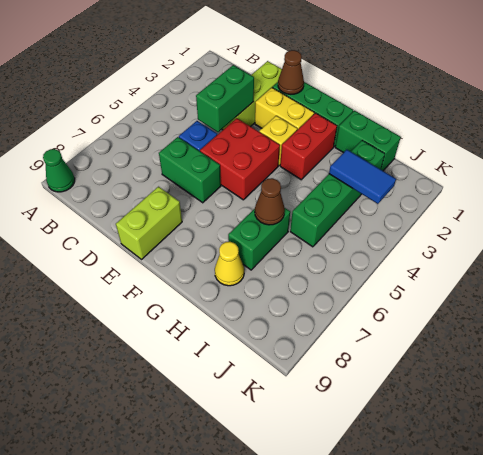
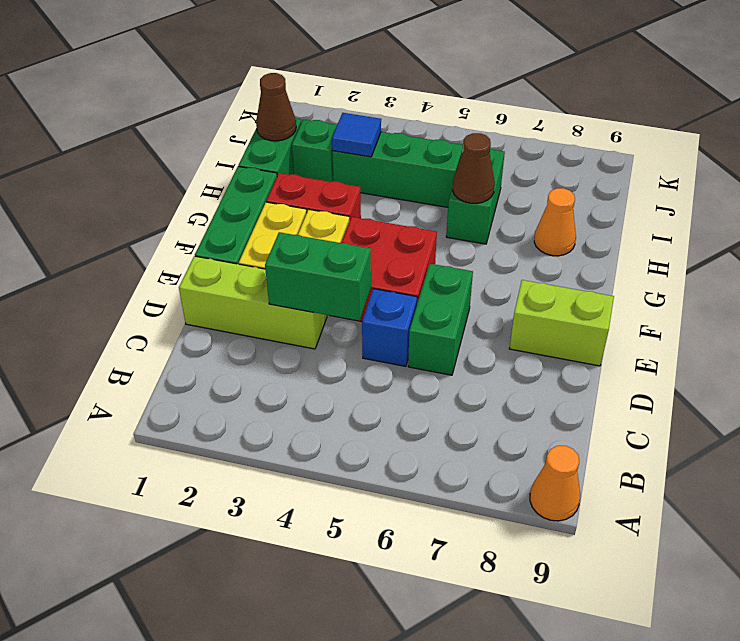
green cone A9 level 1 -> orange cone A9 level 1
brown cone E1 level 2 -> brown cone I1 level 2
green brick H6:H7 level 1 -> green brick H6:I6 level 1
yellow cone H8 level 1 -> orange cone H8 level 1
blue tile I3:J3 level 2 -> blue tile I3 level 2

